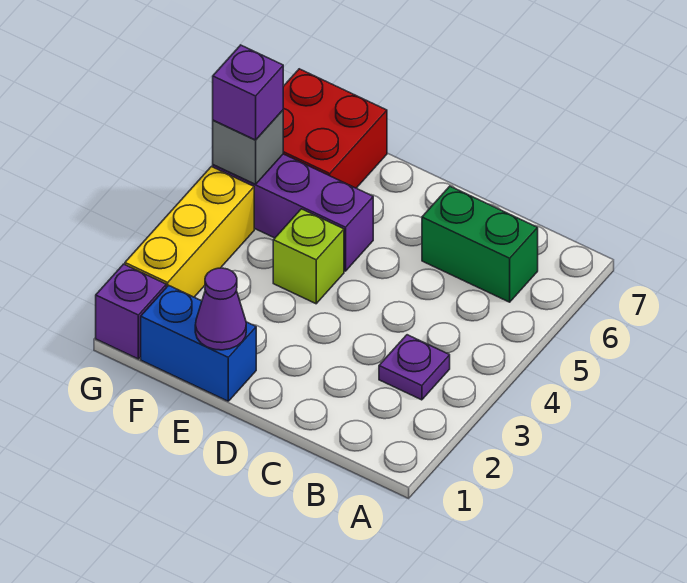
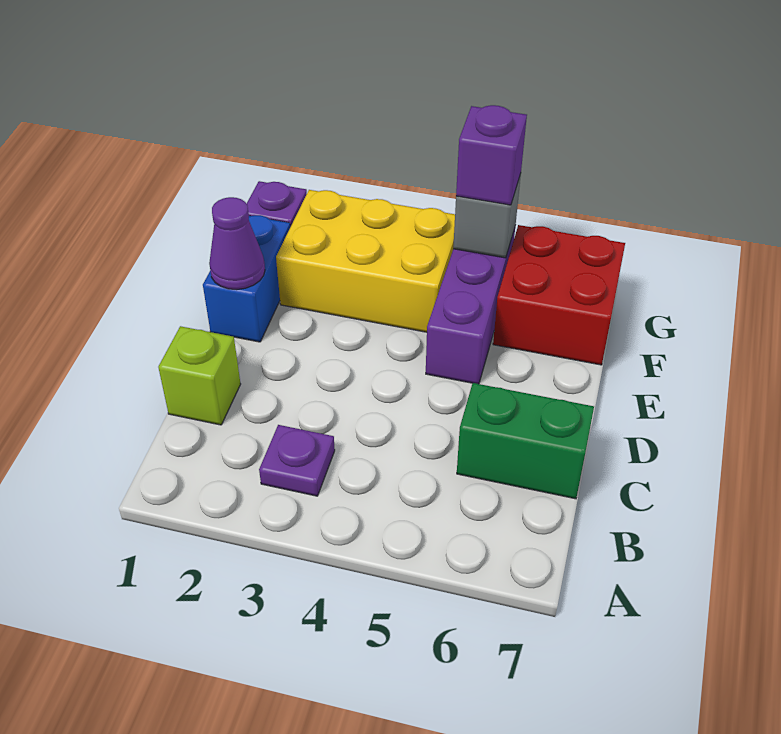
green brick B6:C6 level 1 -> green brick C6:C7 level 1
lime brick E4 level 1 -> lime brick C1 level 1
yellow brick G2:G4 level 1 -> yellow brick F2:G4 level 1

